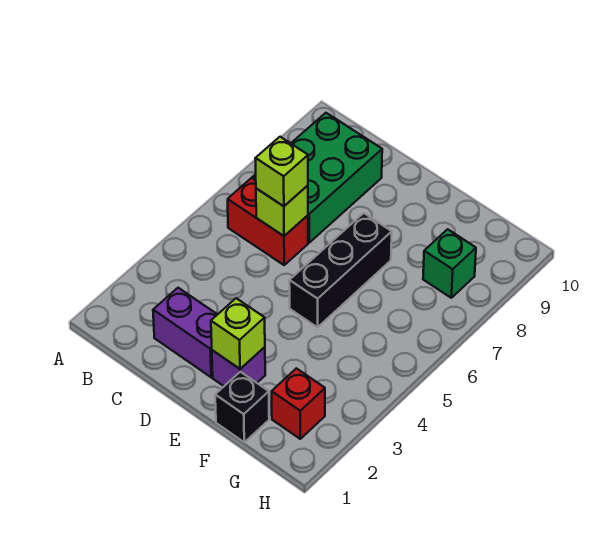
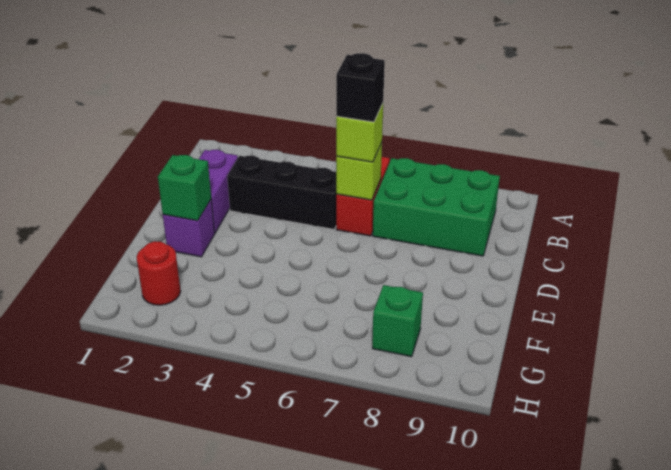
lime brick E2 level 2 -> green brick E2 level 2
black brick E5:E7 level 1 -> black brick C3:C5 level 1
black brick F1 level 1 -> black brick C6 level 4
red brick G2 level 1 -> red round brick G2 level 1

